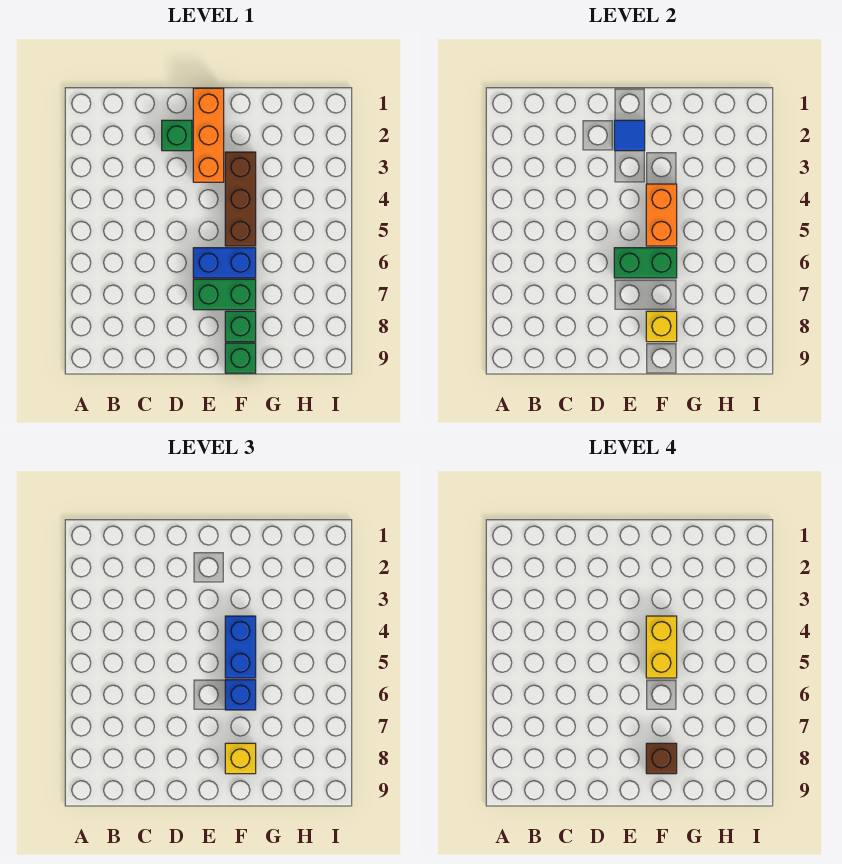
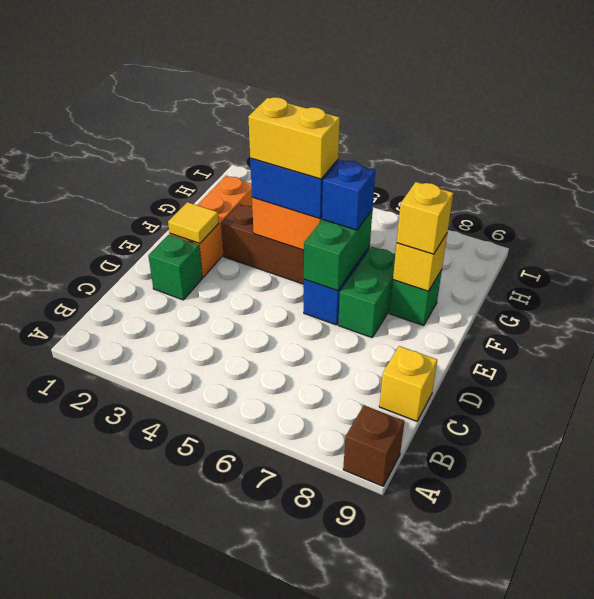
none -> yellow brick C9 level 1
orange brick E1:E3 level 1 -> orange brick E2:G2 level 1
blue tile E2 level 2 -> yellow tile E2 level 2
brown brick F8 level 4 -> brown brick A9 level 1
green brick F9 level 1 -> none

